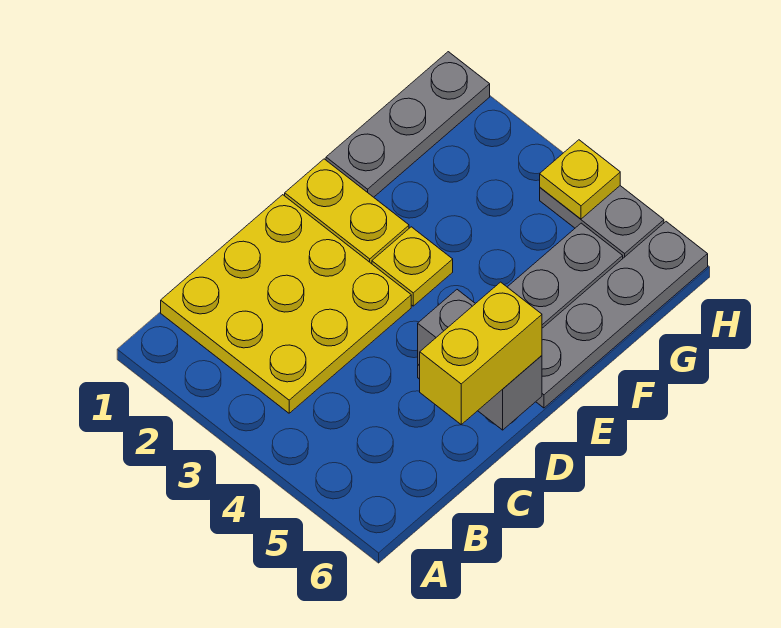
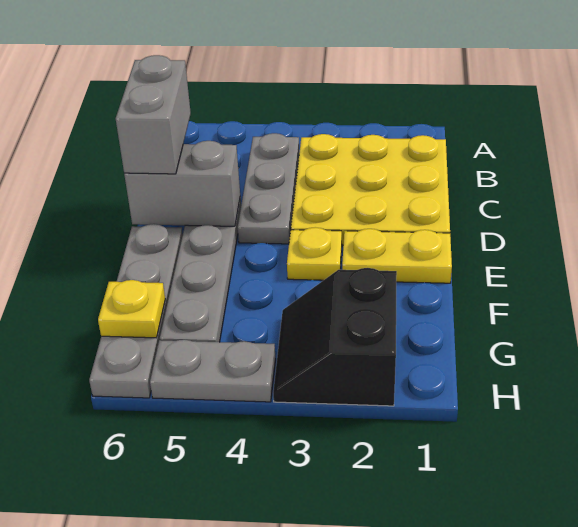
yellow brick C6:D6 level 3 -> grey brick C6:D6 level 3
grey plate F1:H1 level 1 -> grey plate B4:D4 level 1
none -> black slope G2:H3 level 1 top 2
yellow plate H4 level 2 -> yellow plate G6 level 2

